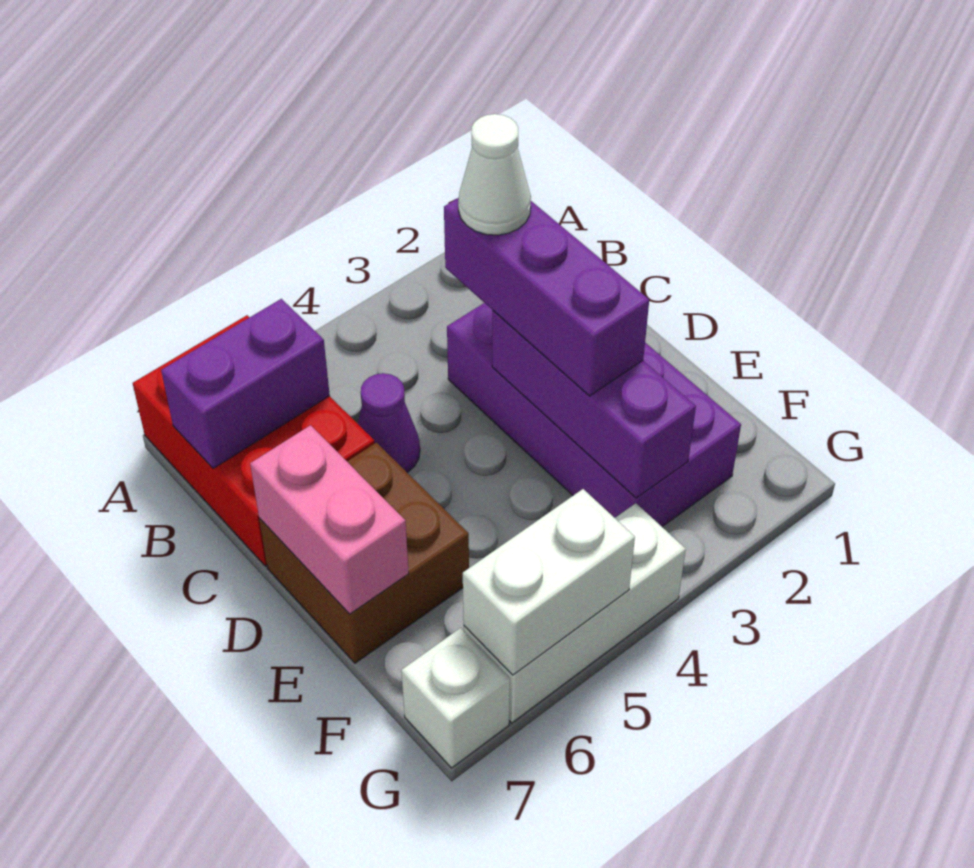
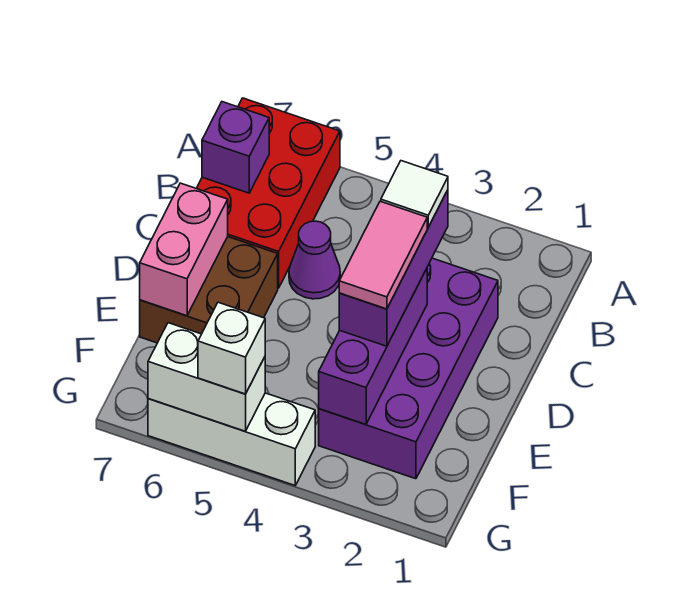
purple brick B6:B7 level 2 -> purple brick B7 level 2
white cone C3 level 4 -> white tile C3 level 4
none -> pink tile D3:E3 level 4
white brick G7 level 1 -> white brick G5 level 3

